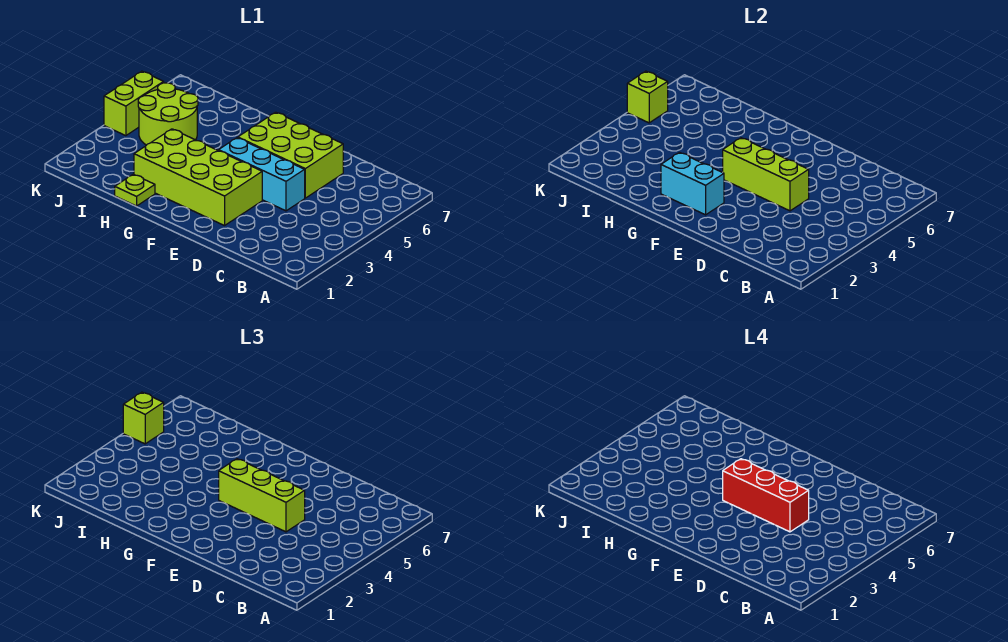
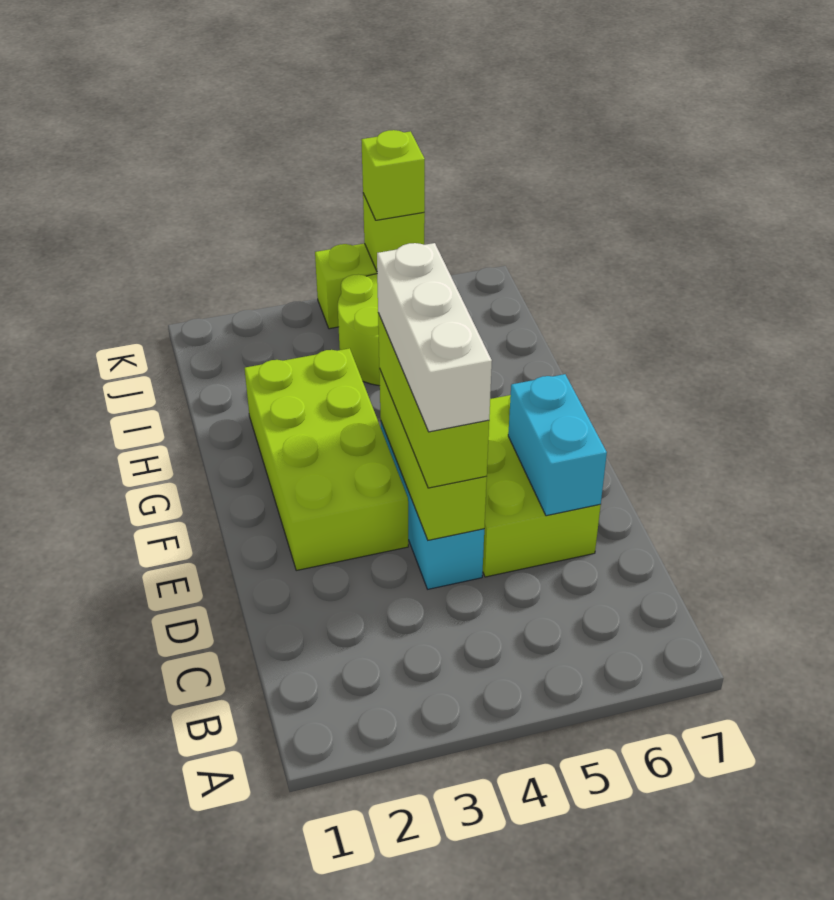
red brick D4:F4 level 4 -> white brick D4:F4 level 4
cyan brick F2:G2 level 2 -> cyan brick D6:E6 level 2
lime plate H1 level 1 -> none

